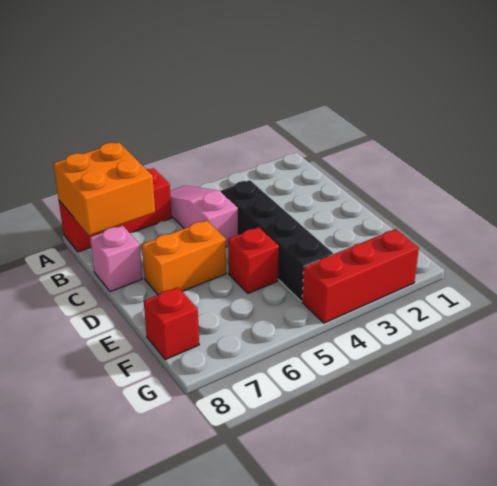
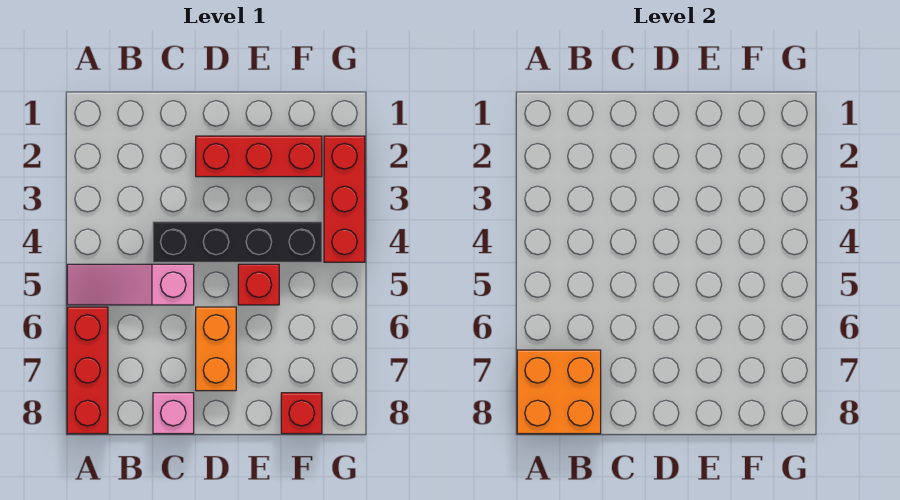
none -> red brick D2:F2 level 1

